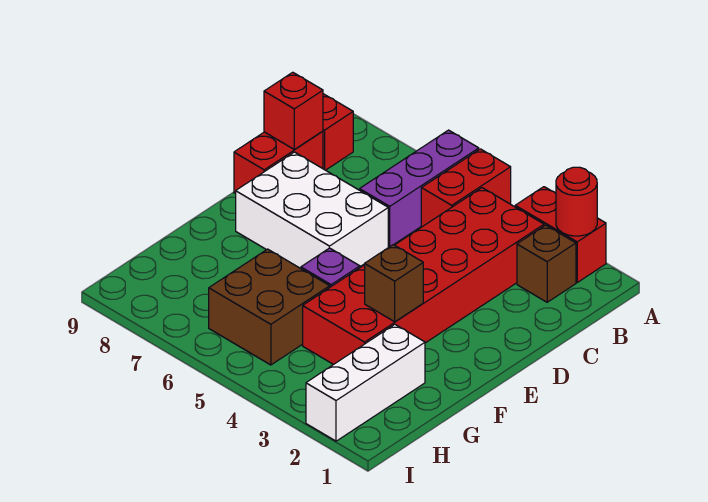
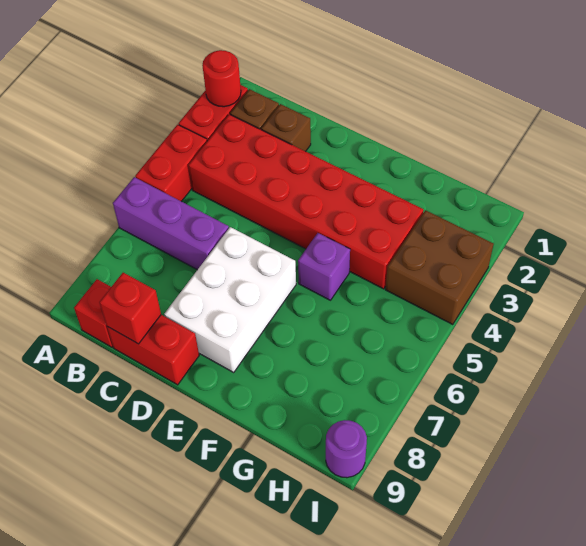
red brick A5:B5 level 1 -> red brick A4:A5 level 1
brown brick F3 level 2 -> brown brick C2 level 1
white brick G2:I2 level 1 -> none
brown brick G5:H6 level 1 -> brown brick H3:I4 level 1
none -> purple round brick I9 level 1

